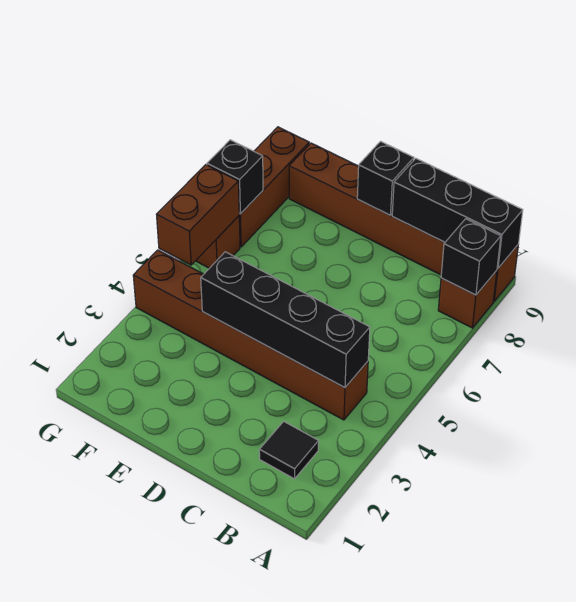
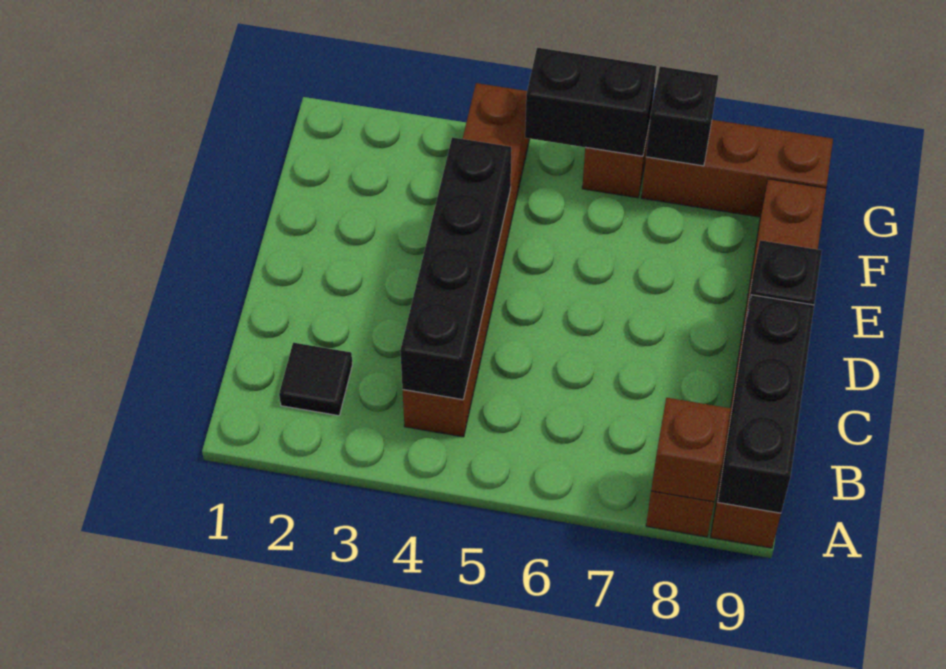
black brick A8 level 2 -> brown brick A8 level 2
brown brick G5:G6 level 2 -> black brick G5:G6 level 2

